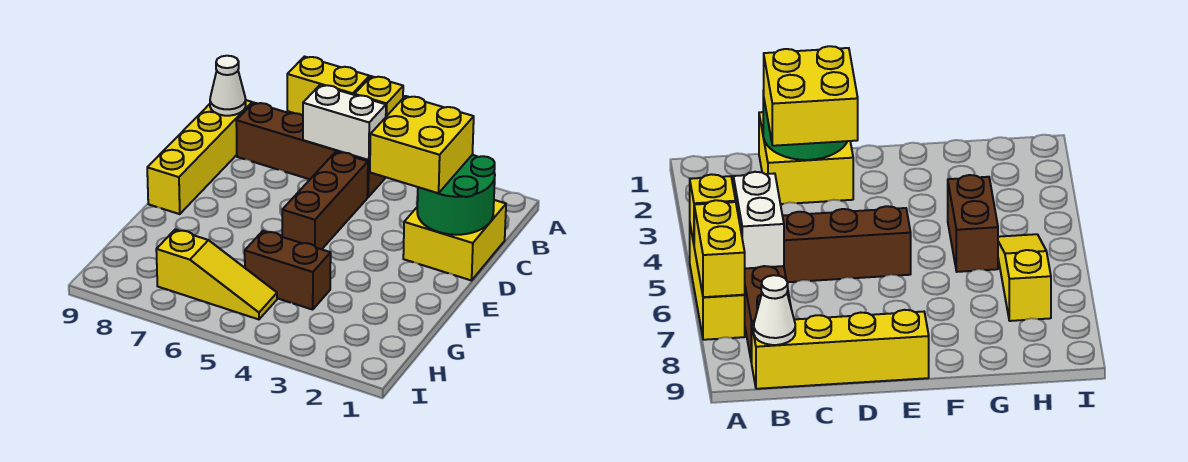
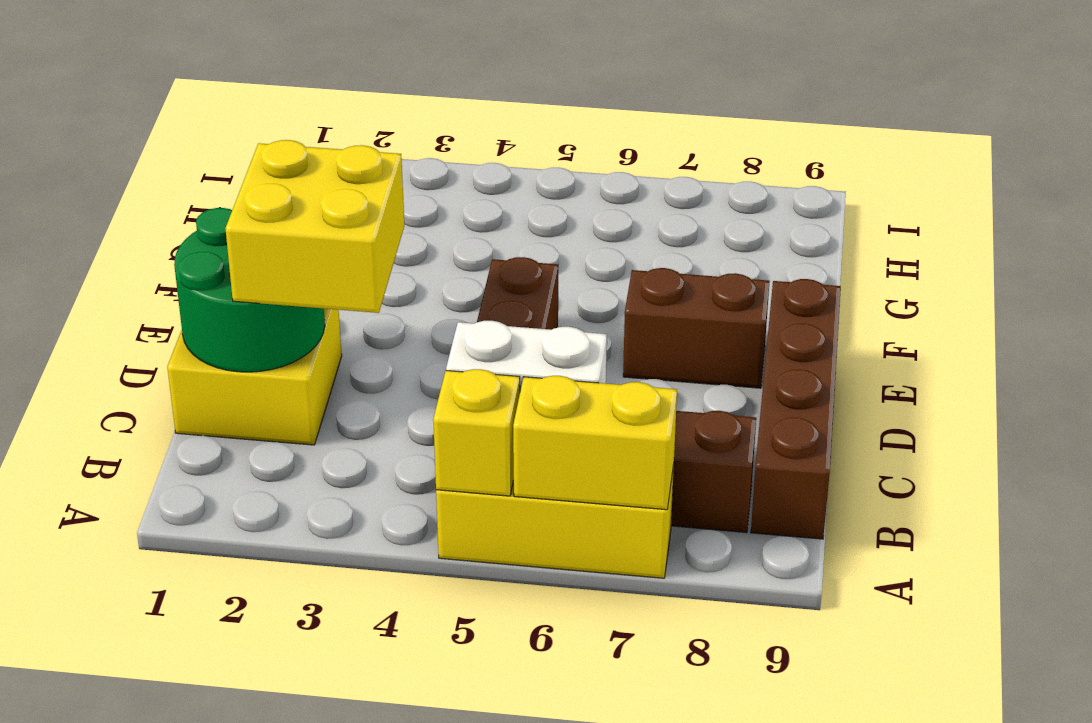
yellow brick B9:E9 level 1 -> brown brick B9:E9 level 1
white cone B9 level 2 -> none
brown brick G4:G5 level 1 -> brown brick E7:E8 level 1
yellow slope H5:H7 level 1 top 7 -> none

